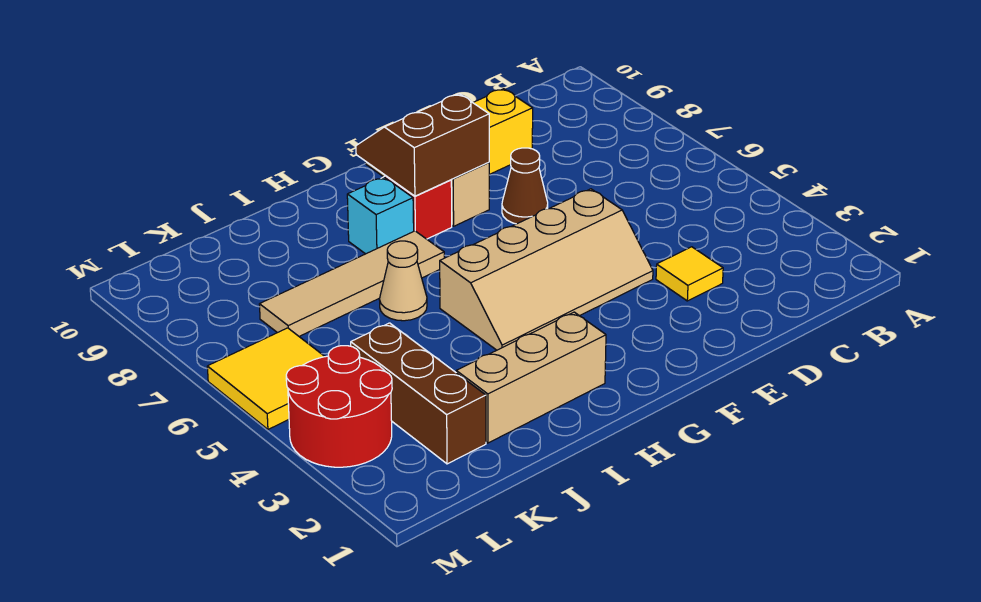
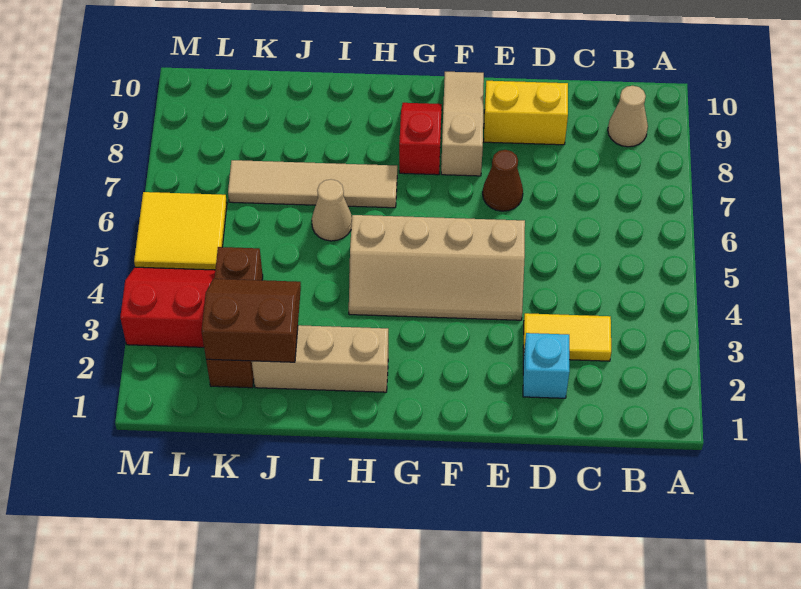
none -> tan cone B9 level 1
yellow tile D3 level 1 -> yellow tile C3:D3 level 1
brown slope F8:G9 level 2 top 8 -> brown slope J2:K3 level 2 top 2
cyan brick H8 level 1 -> cyan brick D2 level 1
red round brick L3:M4 level 1 -> red slope L3:M4 level 1 top 3

